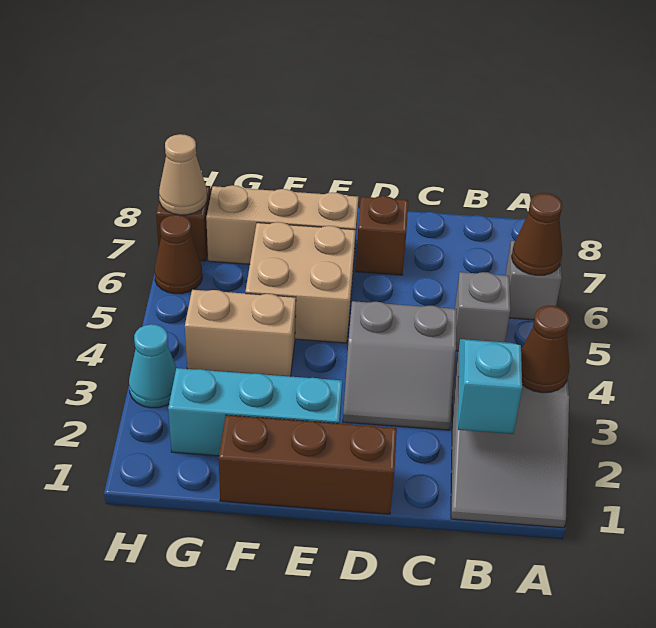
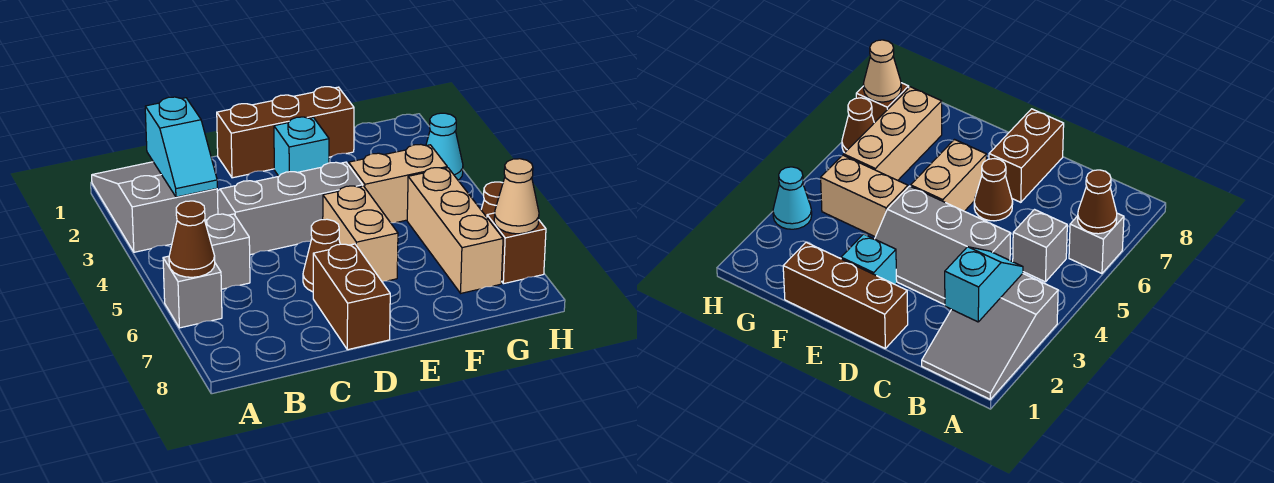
brown cone A3 level 2 -> brown cone D6 level 1
grey slope C3:D4 level 1 top 4 -> grey slope C3:E4 level 1 top 4
brown brick D7 level 1 -> brown brick D7:D8 level 1
cyan brick E2:G2 level 1 -> cyan brick E2 level 1
tan brick E5:F6 level 1 -> tan brick E5:E6 level 1
tan brick E7:G7 level 1 -> tan brick G5:G7 level 1

